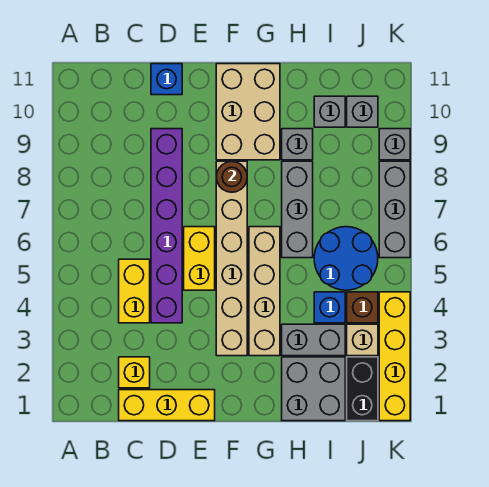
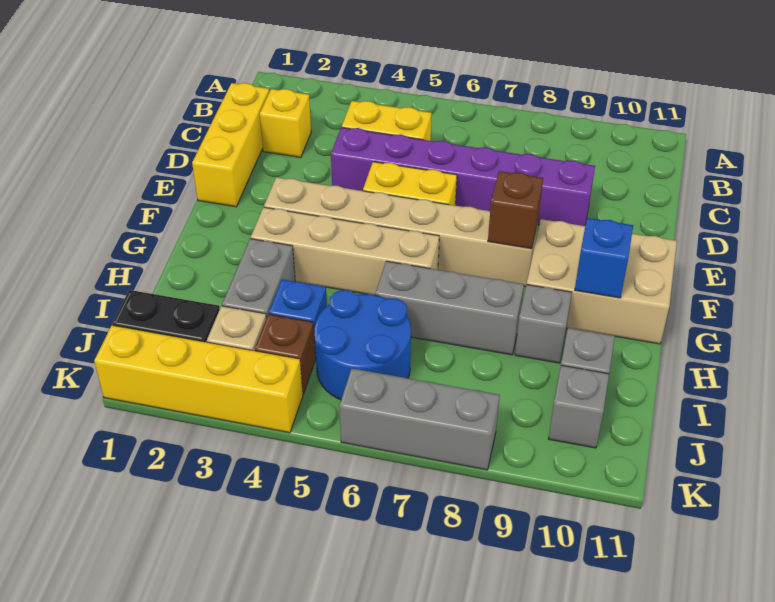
blue brick D11 level 1 -> blue brick G10 level 2
brown round brick F8 level 2 -> brown brick F8 level 2
grey brick H1:I2 level 1 -> none
grey brick K9 level 1 -> none

